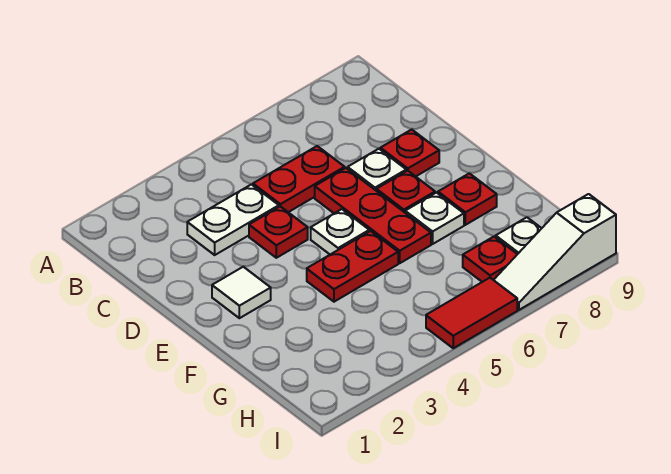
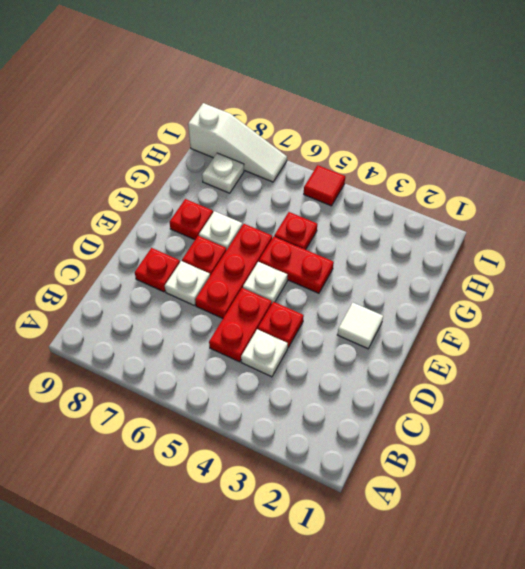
white plate C3:C4 level 1 -> white plate C4 level 1
red plate C5:C6 level 1 -> red plate C5:D5 level 1
red plate H7 level 1 -> red plate G5 level 1
red tile I5:I6 level 1 -> red tile I5 level 1

